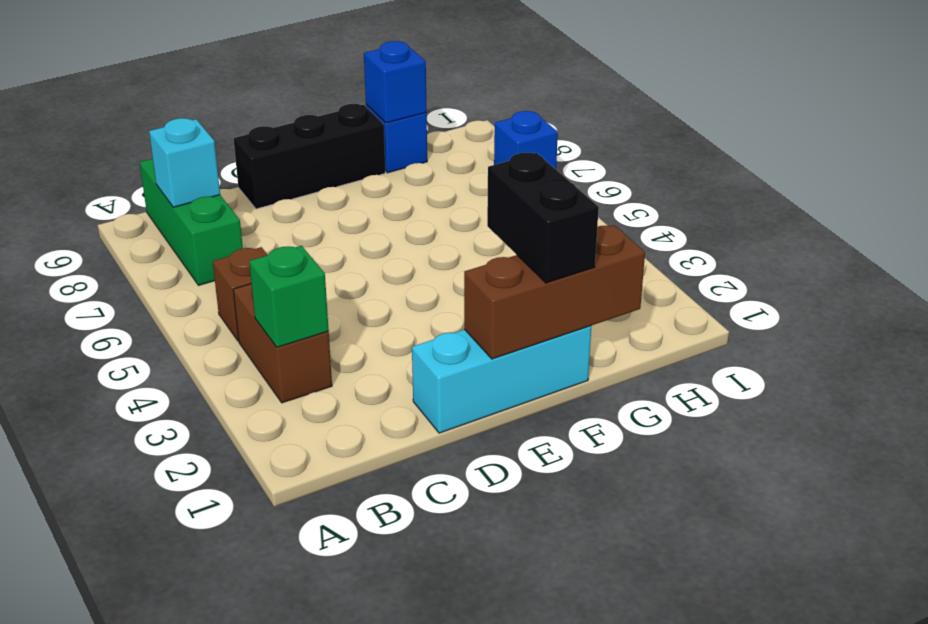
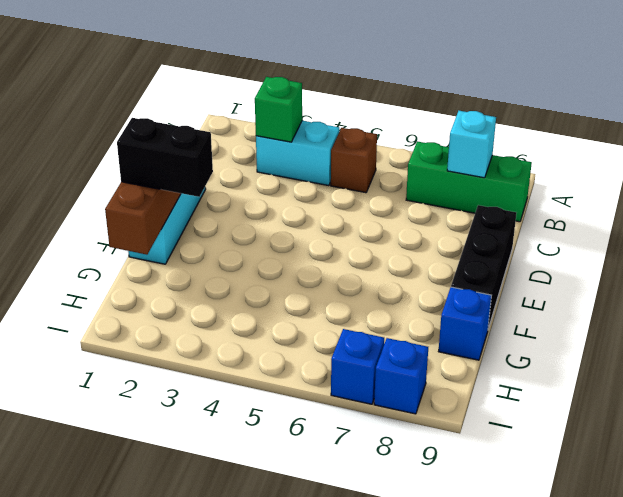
brown brick B3:B4 level 1 -> cyan brick B3:B4 level 1
blue brick G9 level 2 -> blue brick I8 level 1

